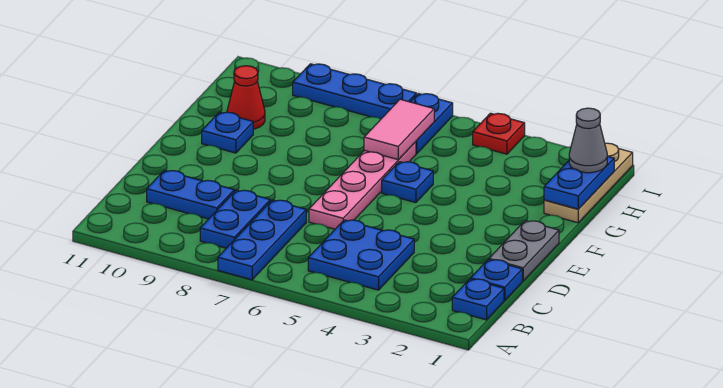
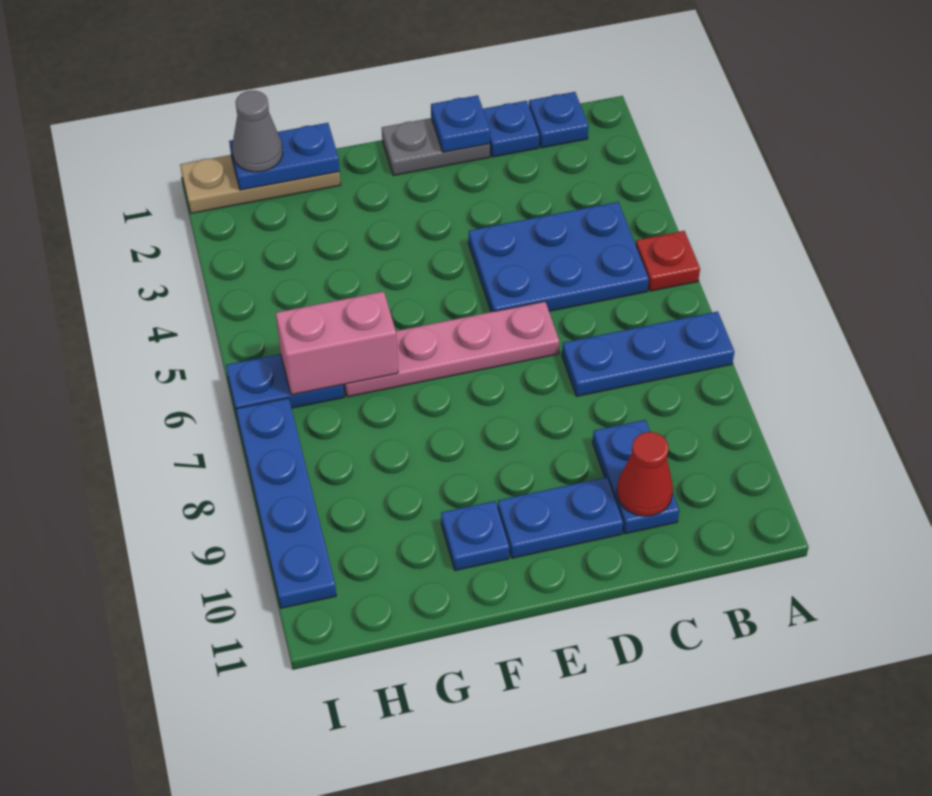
blue plate B4:C5 level 1 -> blue plate B4:D5 level 1
blue plate B8:C8 level 1 -> blue plate D10:E10 level 1
blue plate F5 level 1 -> blue plate D1 level 2
pink tile G6:H6 level 2 -> pink brick G6:H6 level 2
red cone G10 level 1 -> red cone C10 level 2
red plate I4 level 1 -> red plate A5 level 1
blue plate I7:I9 level 1 -> blue plate I7:I10 level 1

